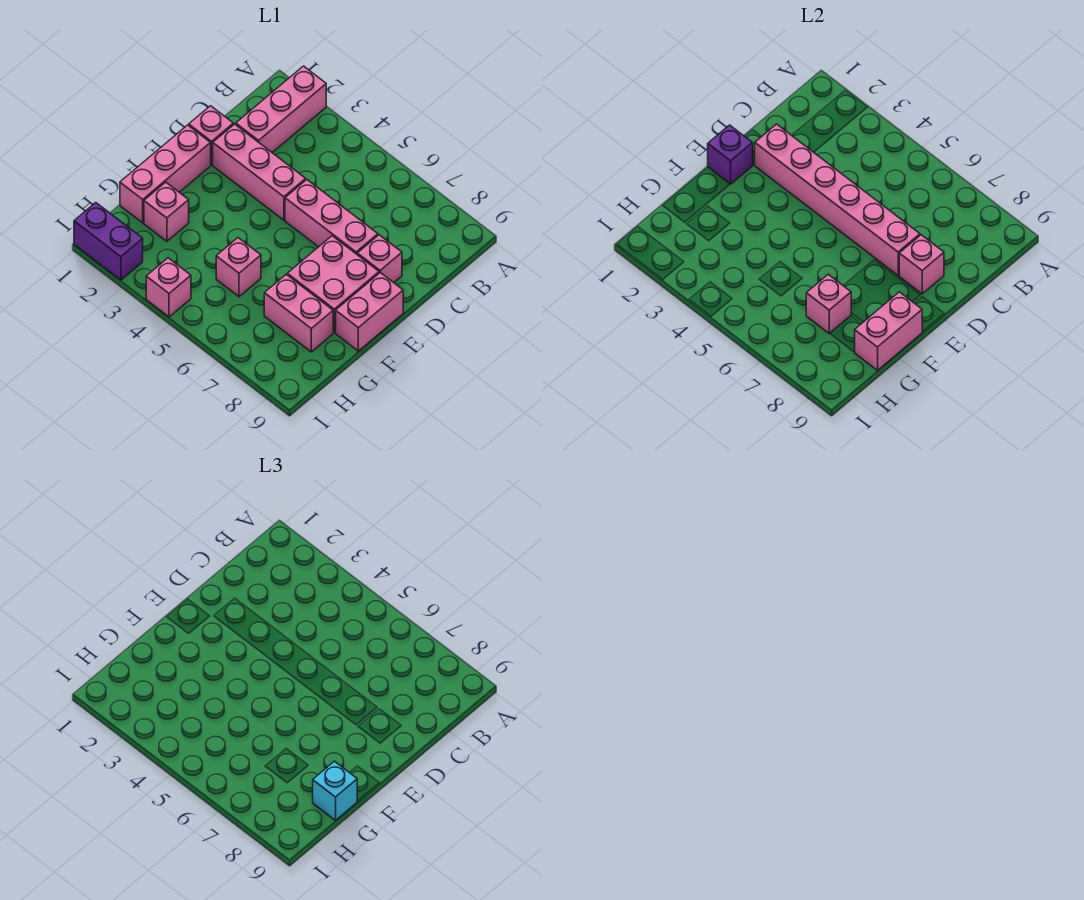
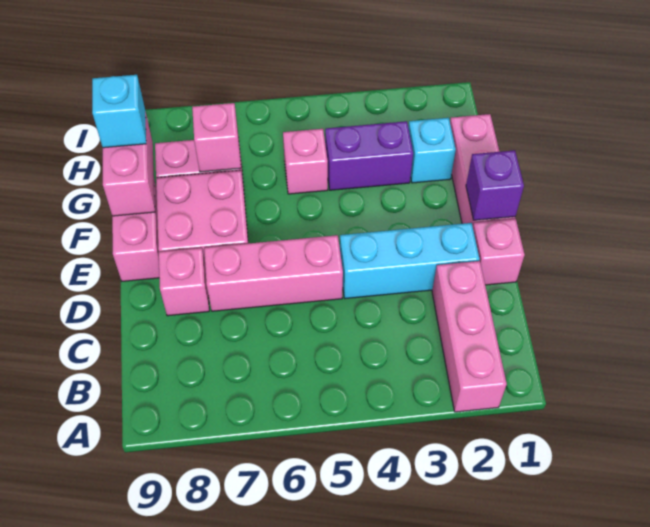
pink brick D2:D4 level 1 -> cyan brick D2:D4 level 1
pink brick D2:D7 level 2 -> none
pink brick D8 level 2 -> none
pink brick G2 level 1 -> cyan brick G2 level 1
purple brick I1:I2 level 1 -> purple brick G3:G4 level 1
pink brick I4 level 1 -> none

